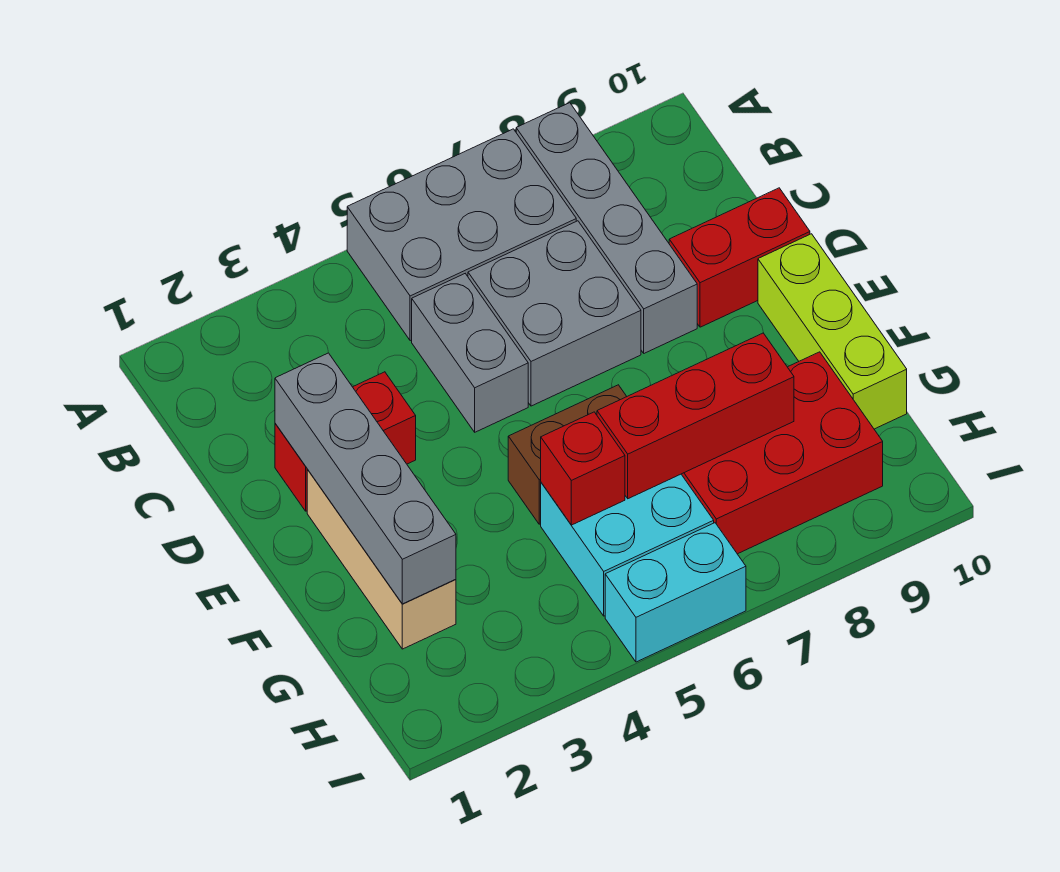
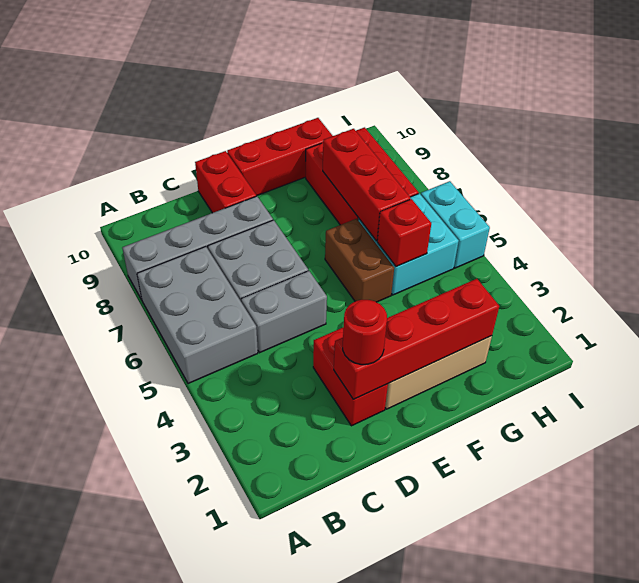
grey brick D2:G2 level 2 -> red brick D2:G2 level 2
none -> red round brick D2 level 3
lime brick E10:G10 level 1 -> red brick E10:G10 level 1

